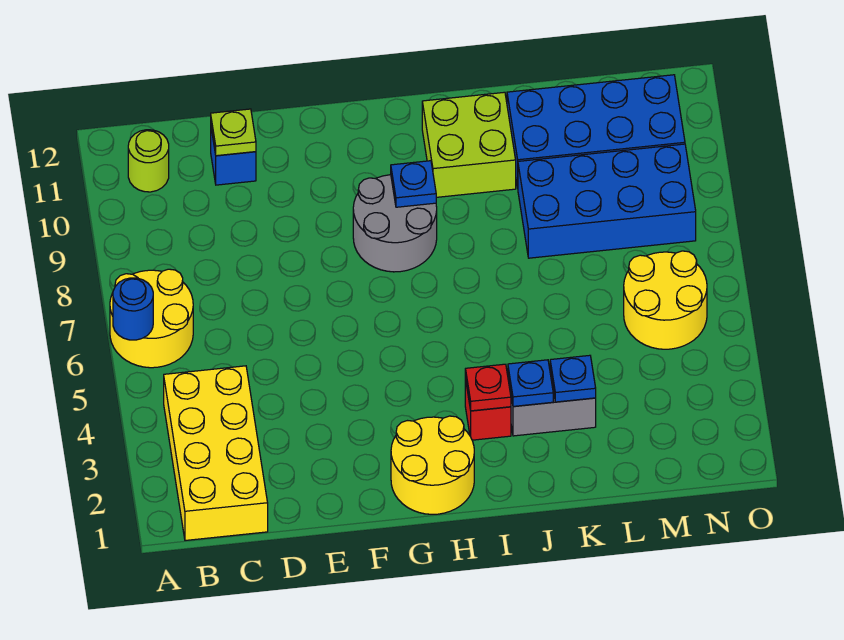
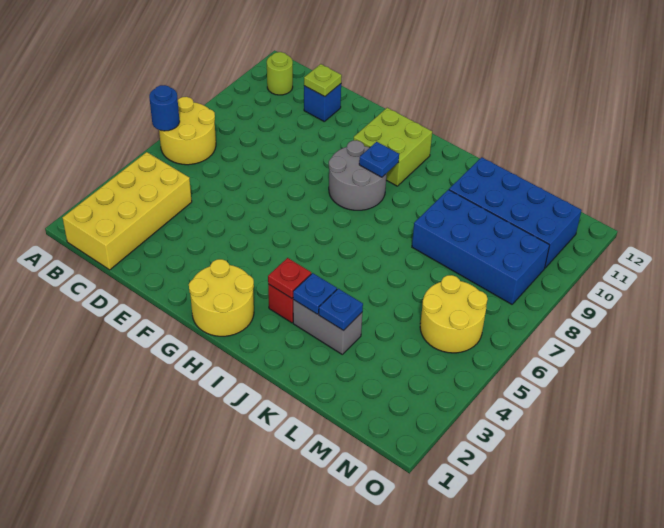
lime brick I10:J11 level 1 -> lime brick G10:H11 level 1

